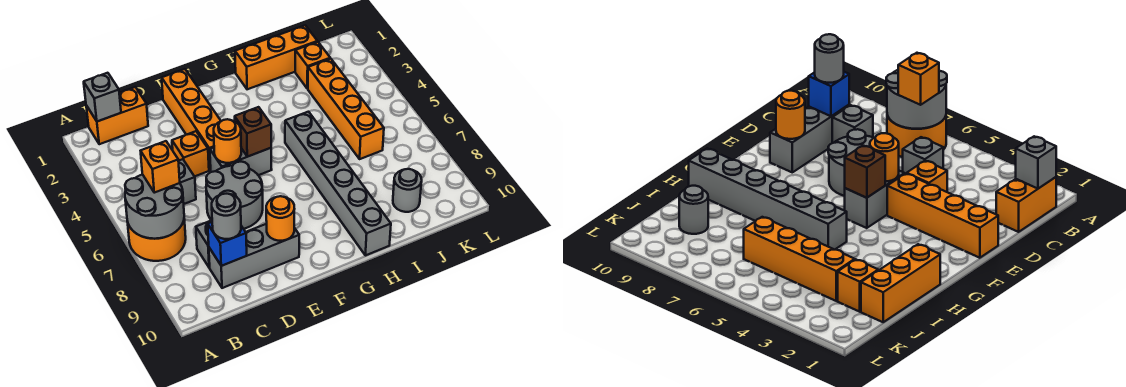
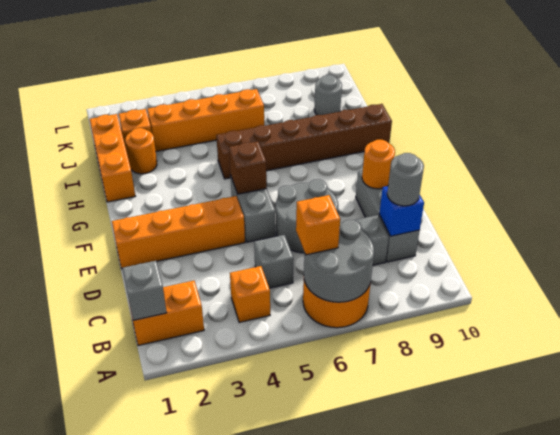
orange brick B1:C1 level 1 -> orange brick B1:B2 level 1
orange brick D4 level 1 -> orange brick B4 level 1
orange round brick E5 level 2 -> orange round brick I2 level 1
grey brick H5:H10 level 1 -> brown brick H5:H10 level 1

